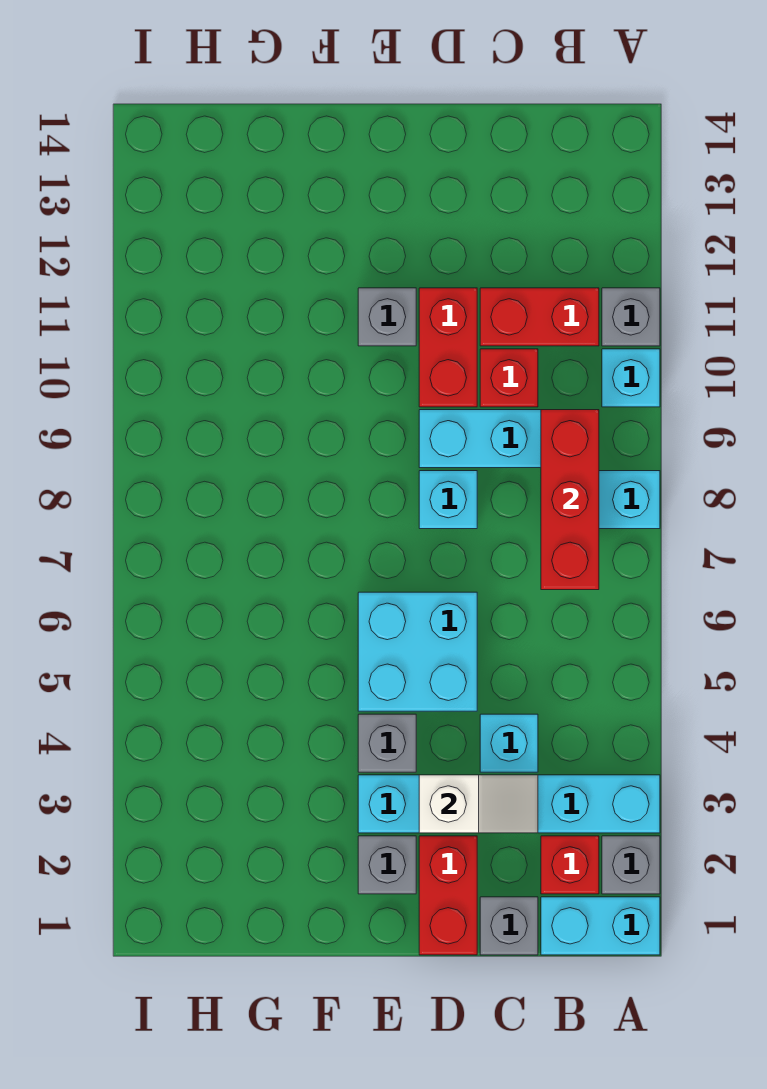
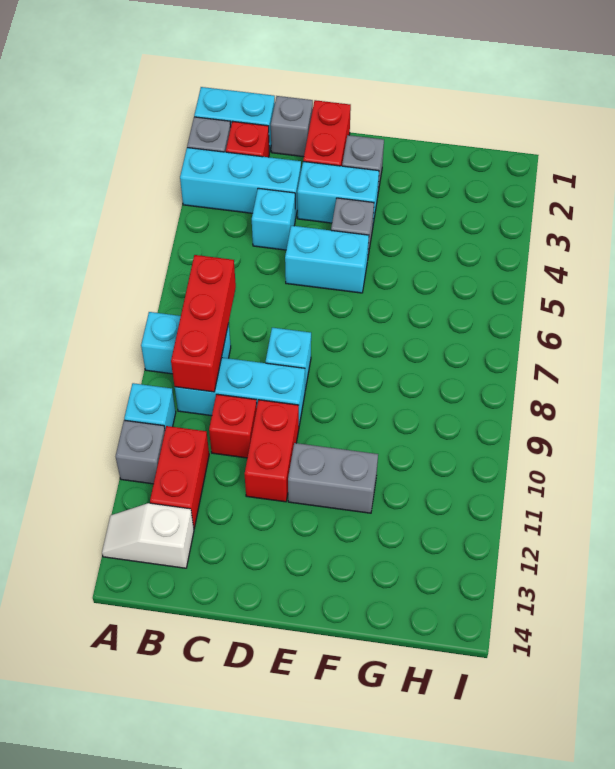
red brick B11:C11 level 1 -> red brick B11:B12 level 1
white slope C3:D3 level 2 top D -> white slope A13:B13 level 1 top B
cyan brick D5:E6 level 1 -> cyan brick D5:E5 level 1
grey brick E11 level 1 -> grey brick E11:F11 level 1

